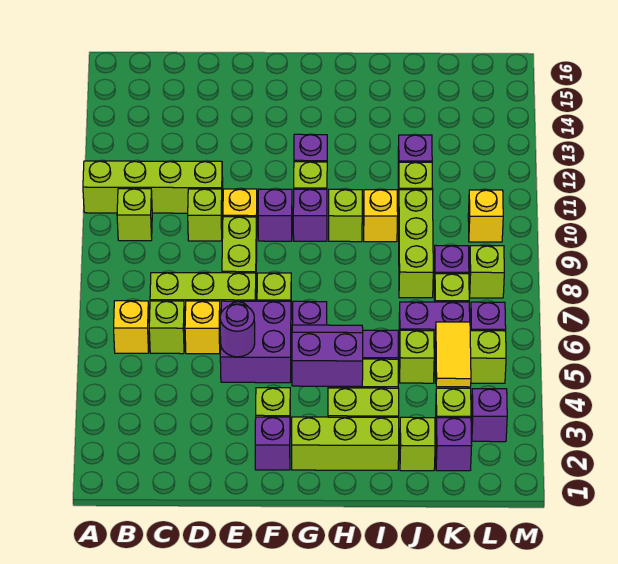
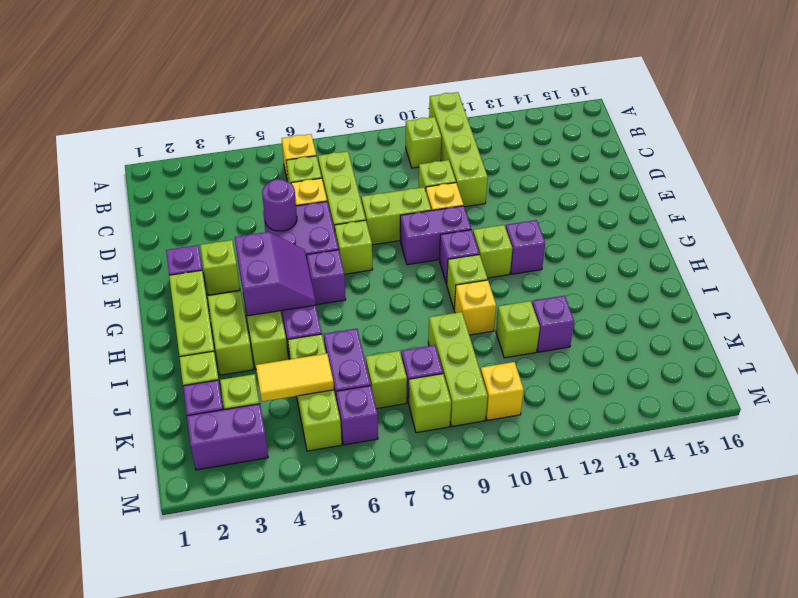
purple brick F10 level 1 -> purple brick F9:F10 level 1
lime brick J8:J10 level 1 -> lime brick J9:L9 level 1
purple brick L3 level 1 -> purple brick L2:L3 level 1

